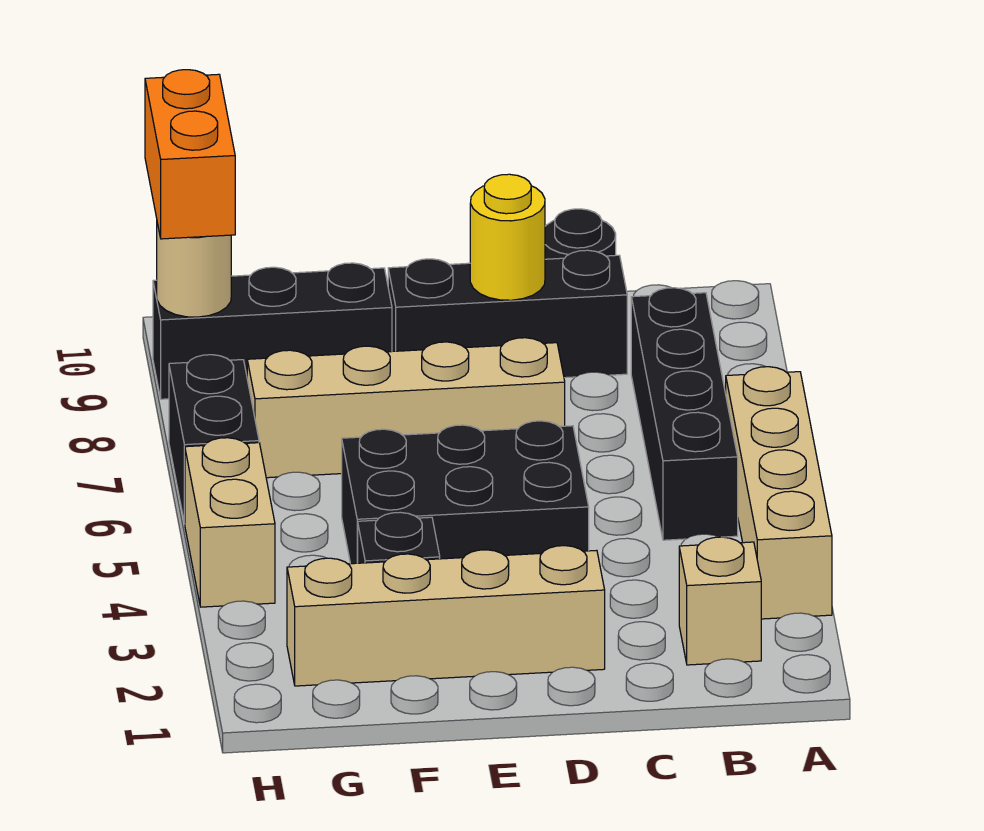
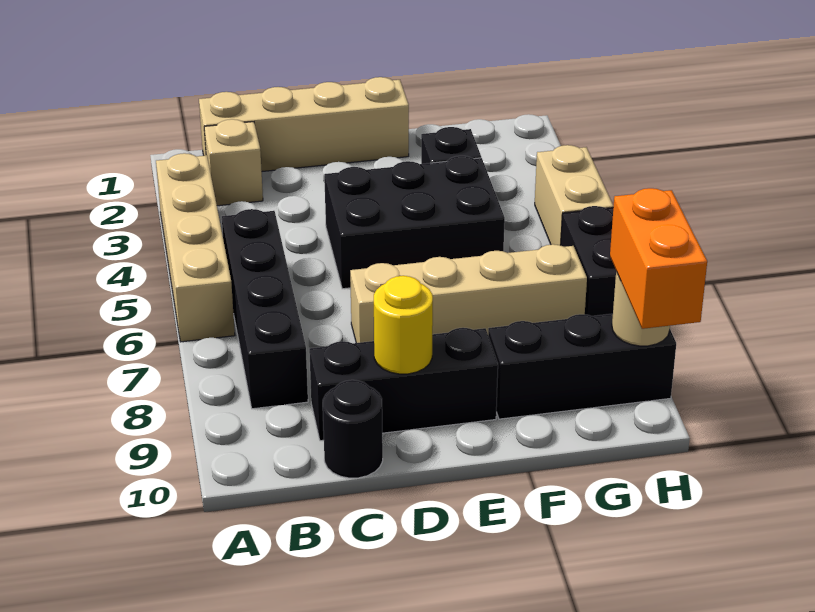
tan brick D2:G2 level 1 -> tan brick B1:E1 level 1

